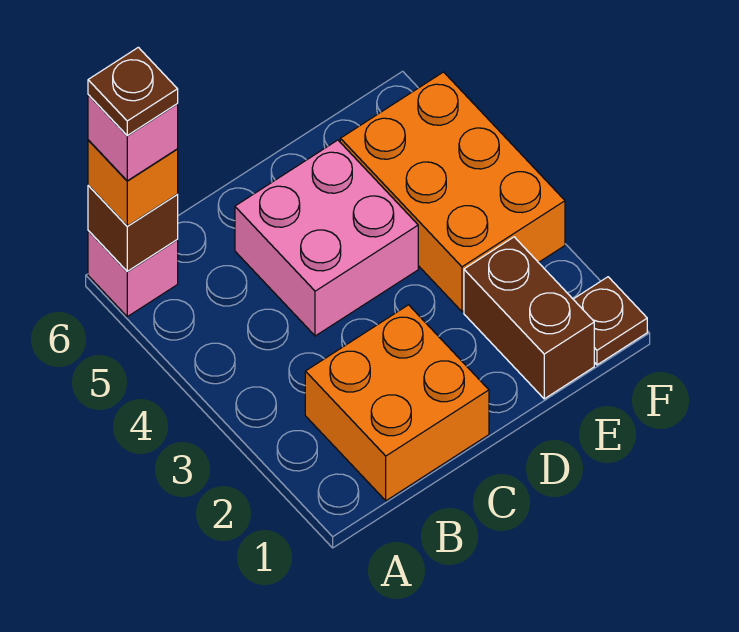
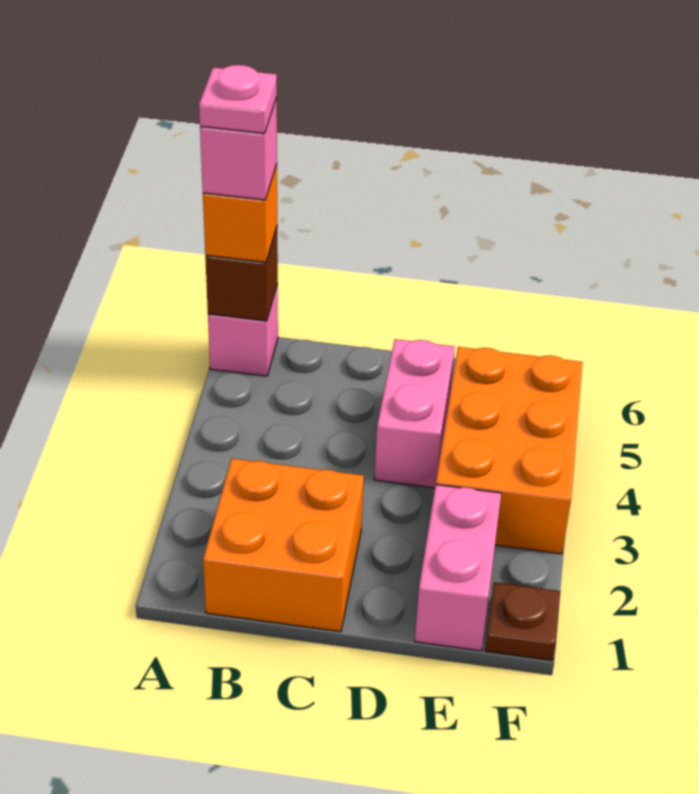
brown plate A6 level 5 -> pink plate A6 level 5
pink brick C4:D5 level 1 -> pink brick D4:D5 level 1
brown brick E1:E2 level 1 -> pink brick E1:E2 level 1

